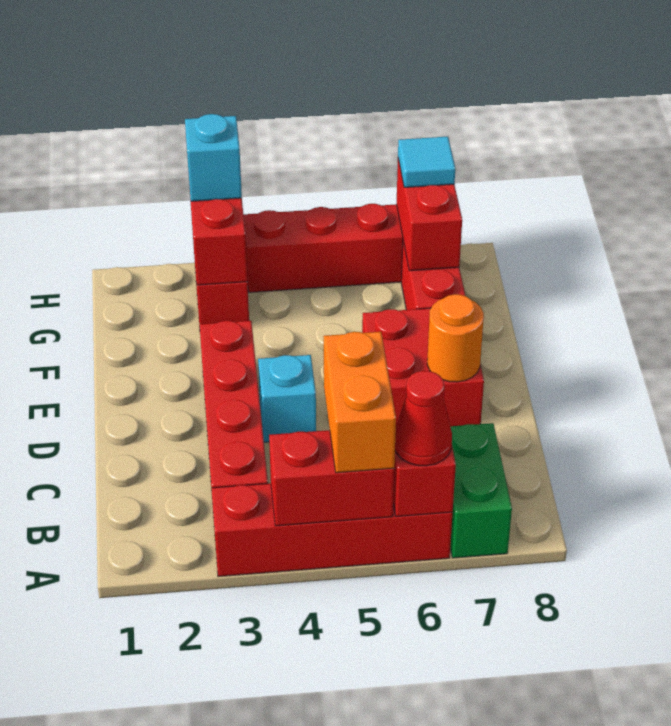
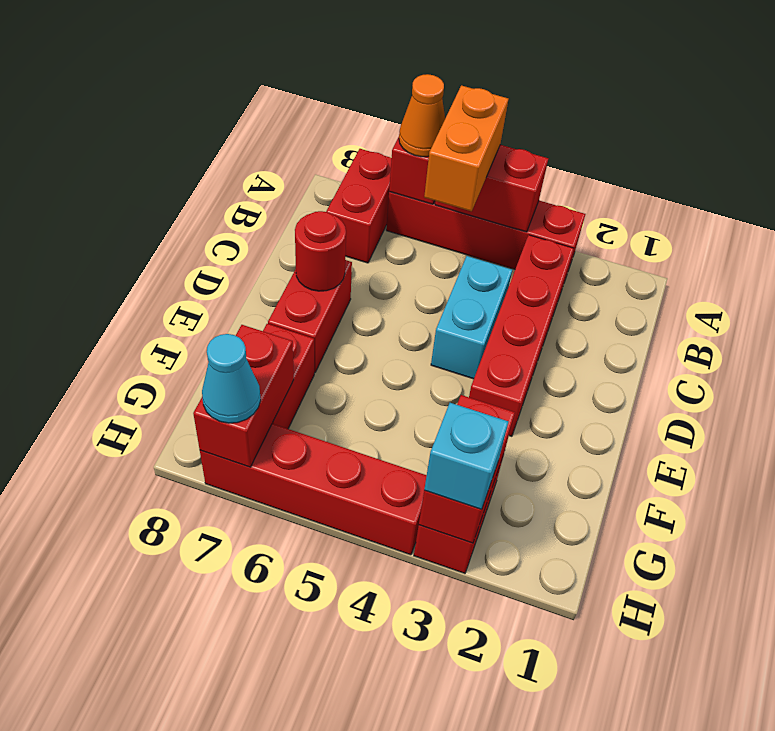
red cone A6 level 3 -> orange cone A6 level 3
green brick A7:B7 level 1 -> red brick A7:B7 level 1
cyan brick D4 level 1 -> cyan brick C4:D4 level 1
red brick D6:E7 level 1 -> red brick D7:E7 level 1
orange round brick D7 level 2 -> red round brick D7 level 2
cyan tile H7 level 3 -> cyan cone H7 level 3

